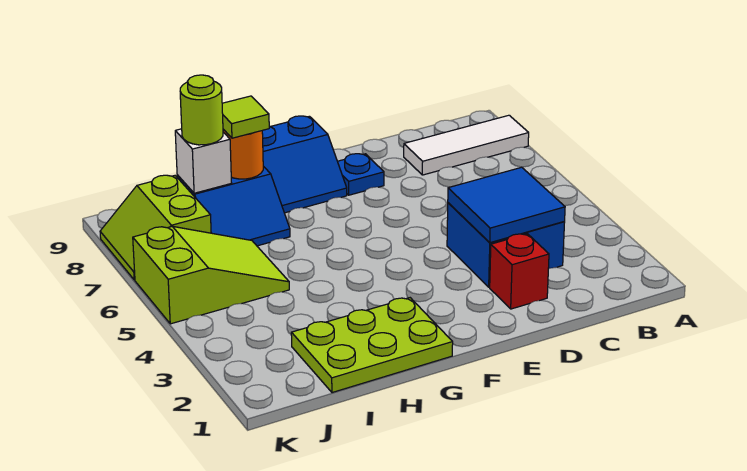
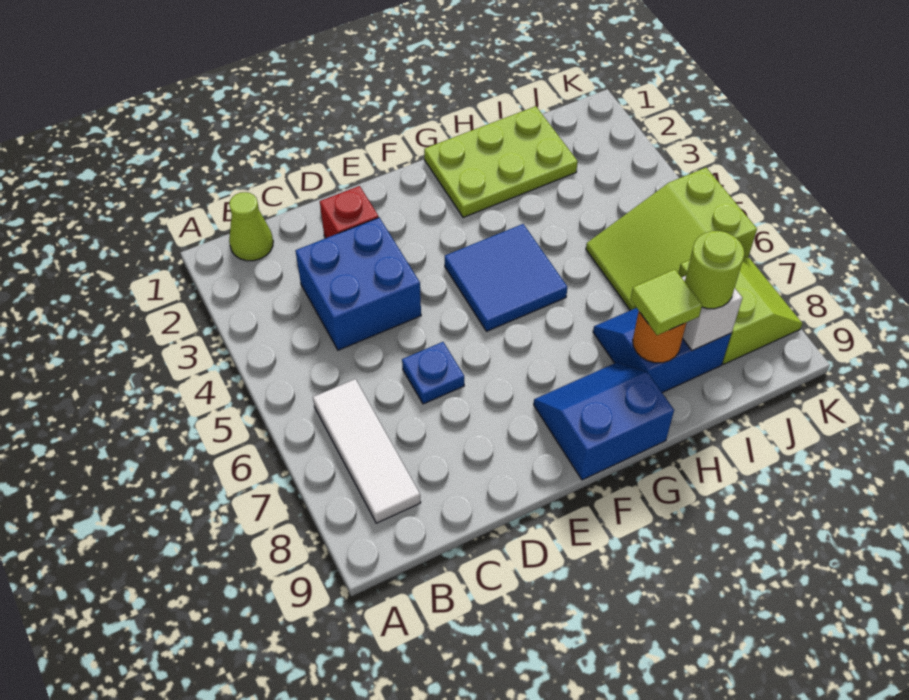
white tile A8:C8 level 1 -> white tile B6:B8 level 1
none -> lime cone B1 level 1
blue tile C3:D4 level 2 -> blue tile F4:G5 level 1
blue plate E8 level 1 -> blue plate D6 level 1

